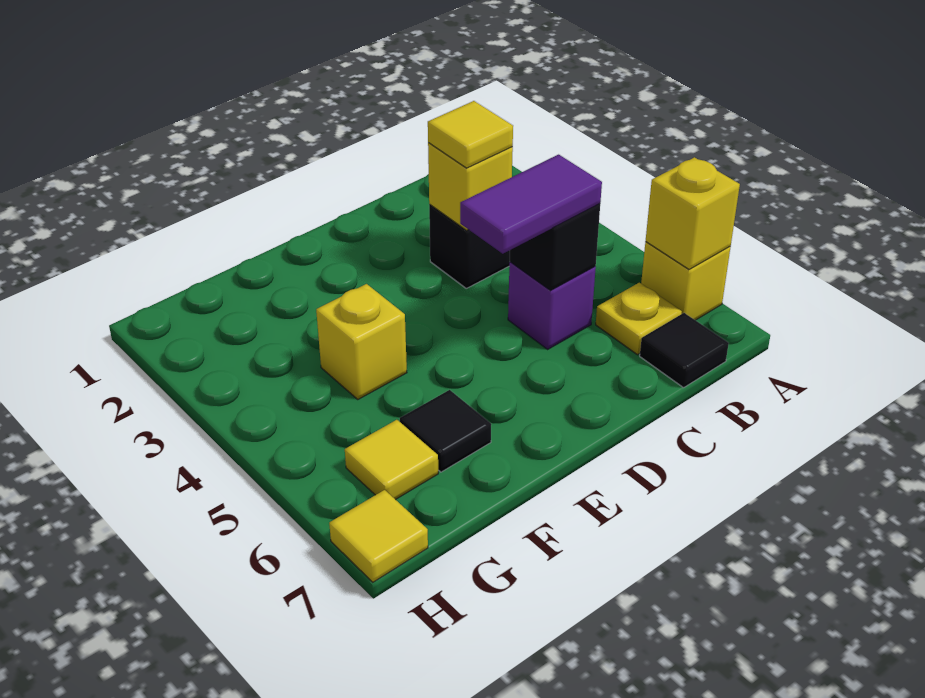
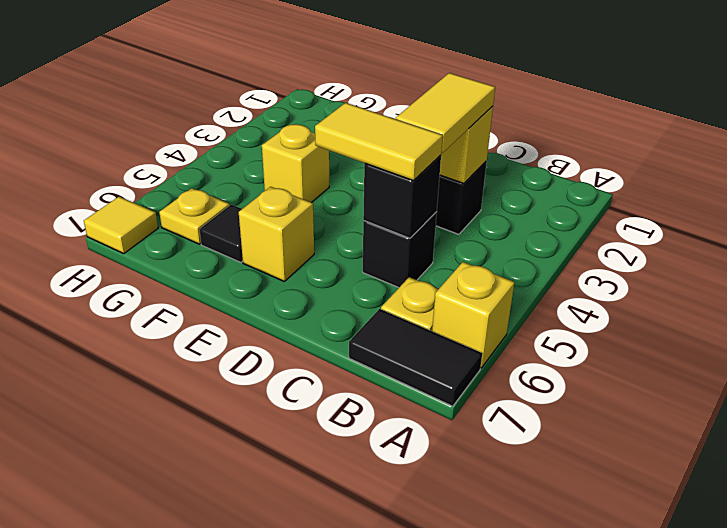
yellow brick A6 level 2 -> yellow brick E6 level 1
black tile B7 level 1 -> black tile A7:B7 level 1
yellow tile C3 level 3 -> yellow tile C3:C4 level 3
purple brick C5 level 1 -> black brick C5 level 1
purple tile C5:D5 level 3 -> yellow tile C5:D5 level 3
yellow tile G6 level 1 -> yellow plate G6 level 1

